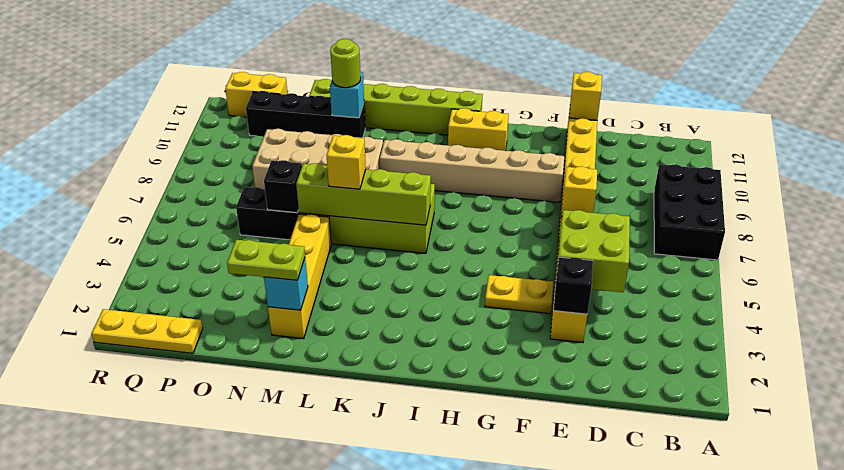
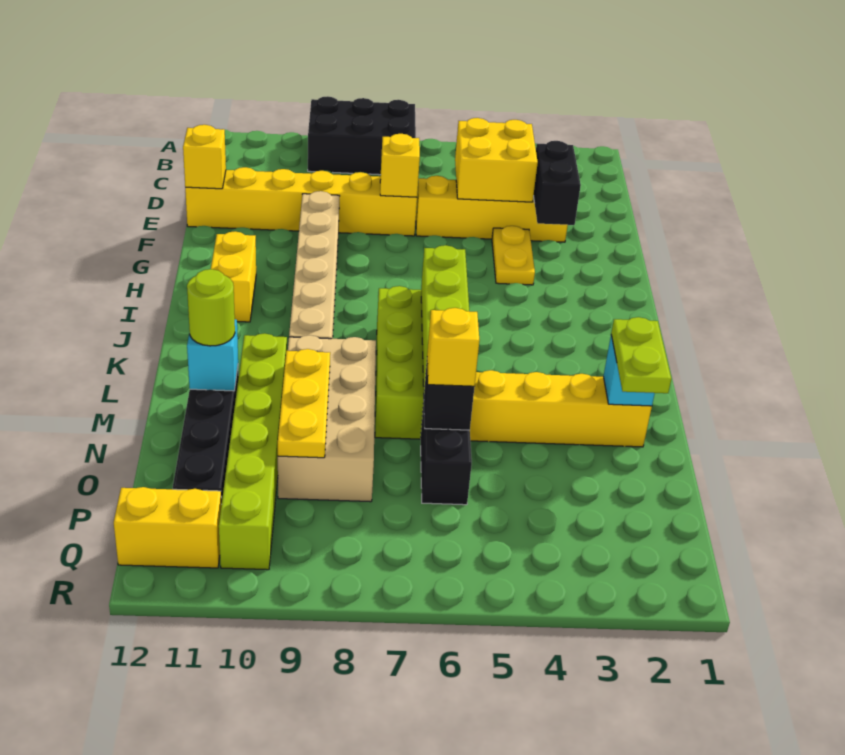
lime brick D4:E5 level 2 -> yellow brick D4:E5 level 2
black brick E3 level 2 -> black brick E3:F3 level 2
lime brick I12:N12 level 1 -> lime brick L10:Q10 level 1
yellow brick L6 level 3 -> yellow brick N6 level 3
yellow plate P1:R1 level 1 -> yellow plate M9:O9 level 2
yellow brick P12:Q12 level 1 -> yellow brick Q11:Q12 level 1

